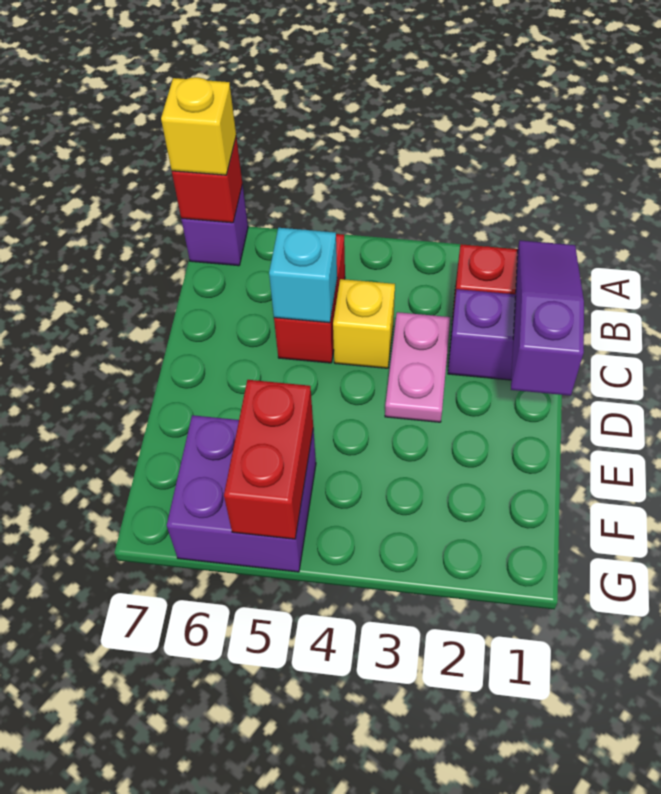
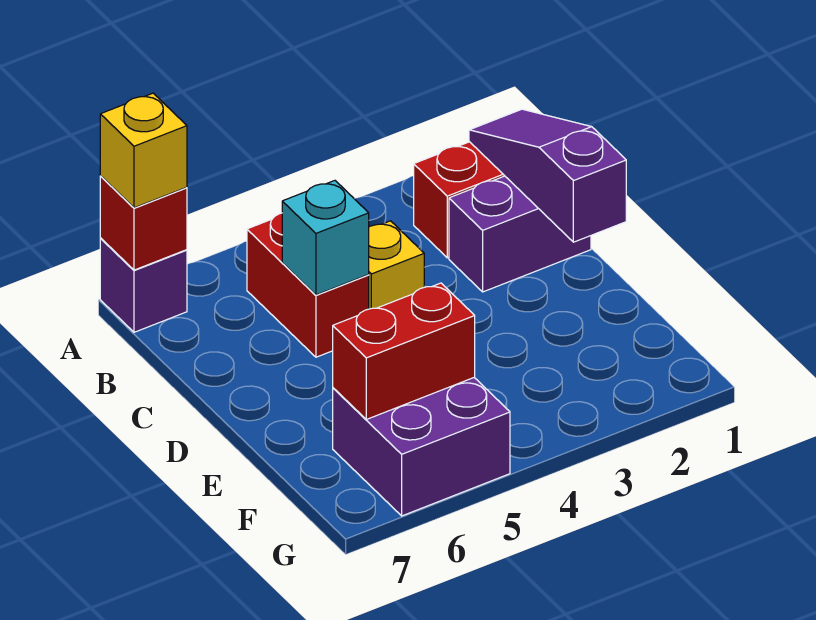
pink plate C3:D3 level 1 -> none
red brick F5:G5 level 2 -> red brick F5:F6 level 2

